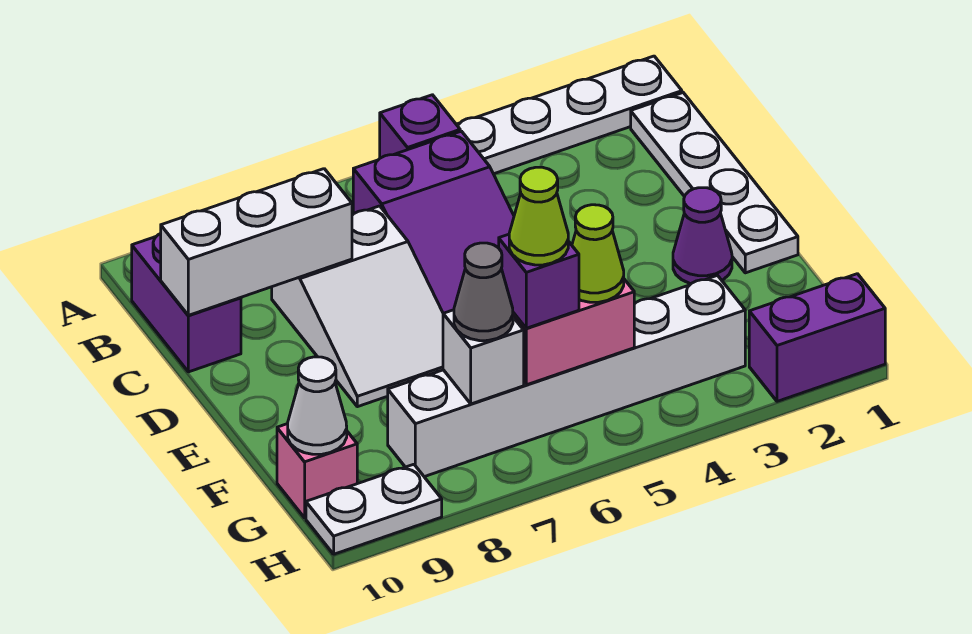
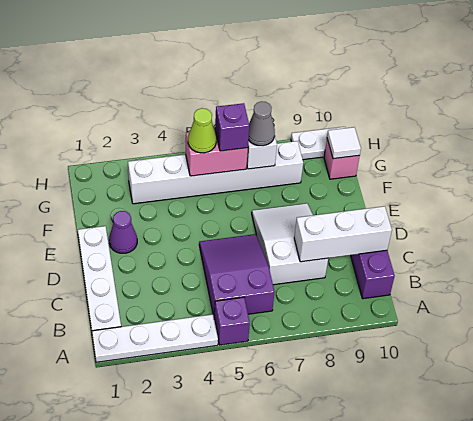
lime cone G6 level 4 -> none
white cone G10 level 2 -> white tile G10 level 2
purple brick H1:H2 level 1 -> none

